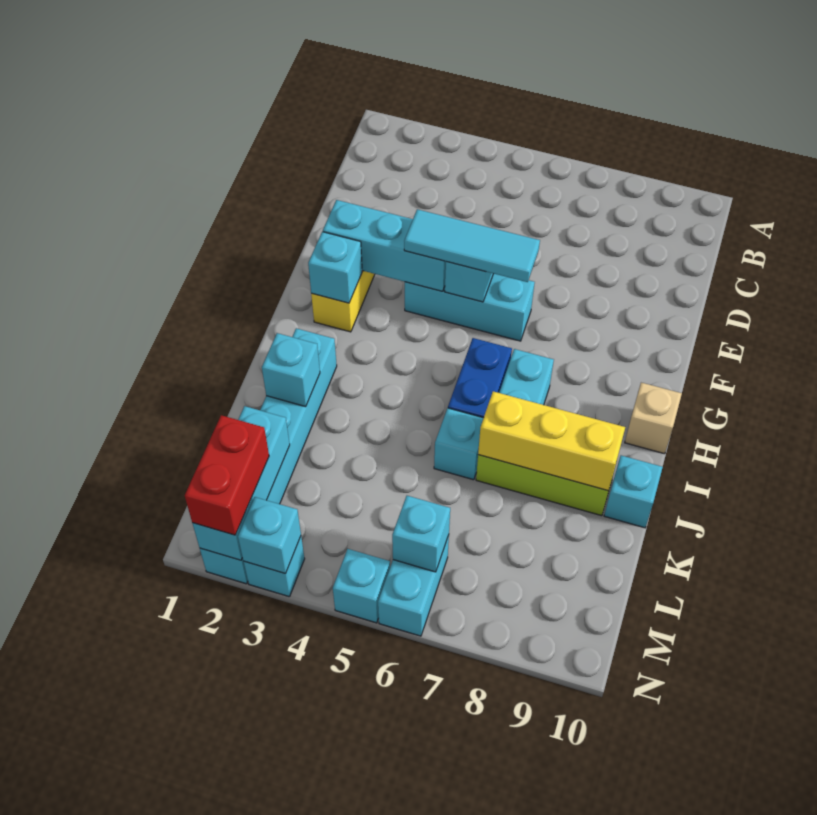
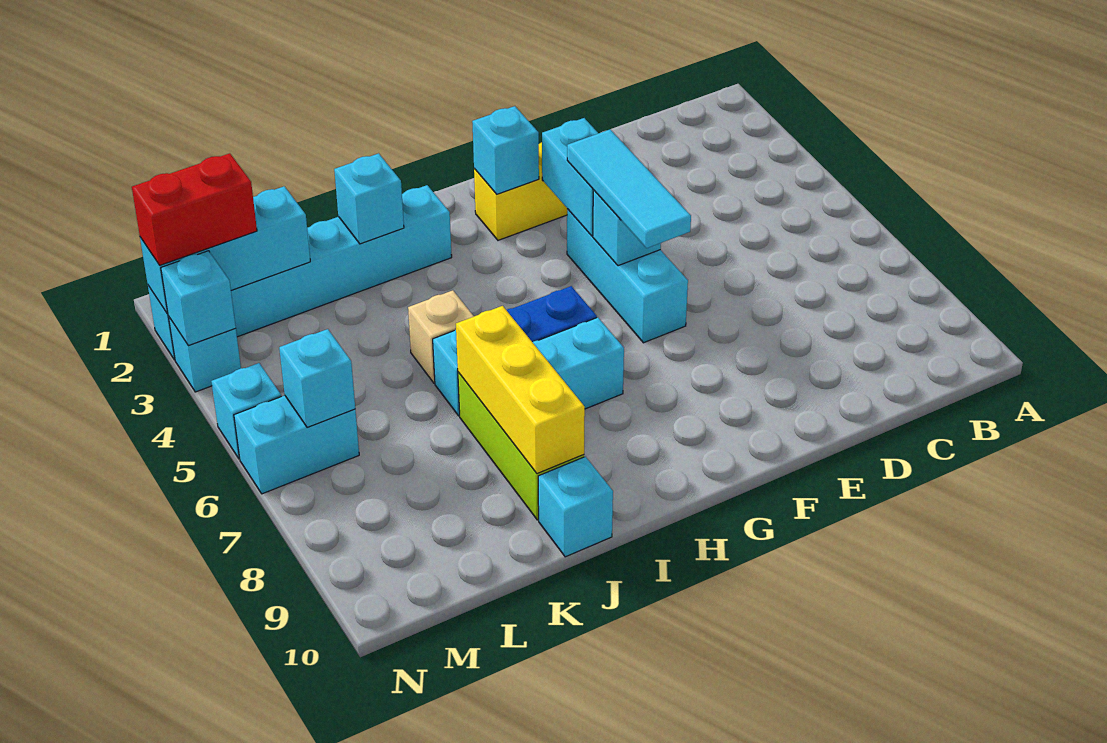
cyan brick F2:F4 level 2 -> cyan brick F3:F4 level 2
tan brick H10 level 1 -> tan brick J5 level 1

